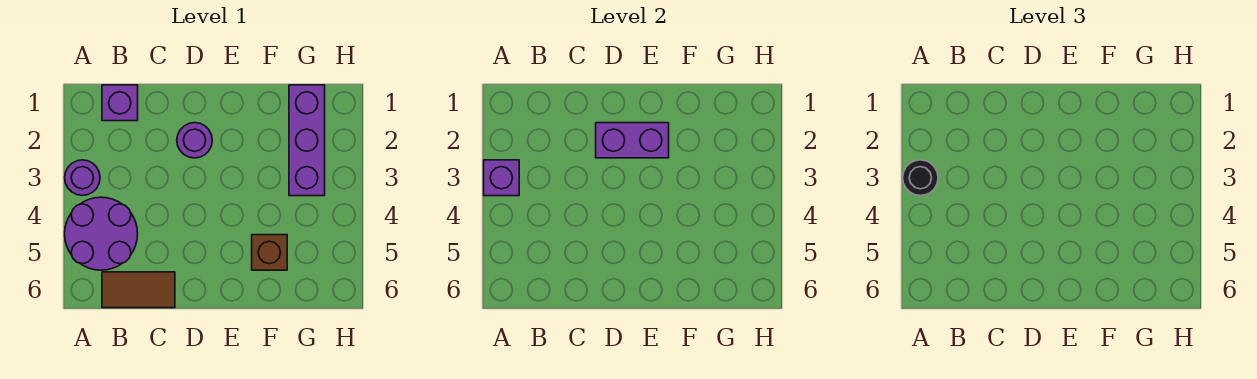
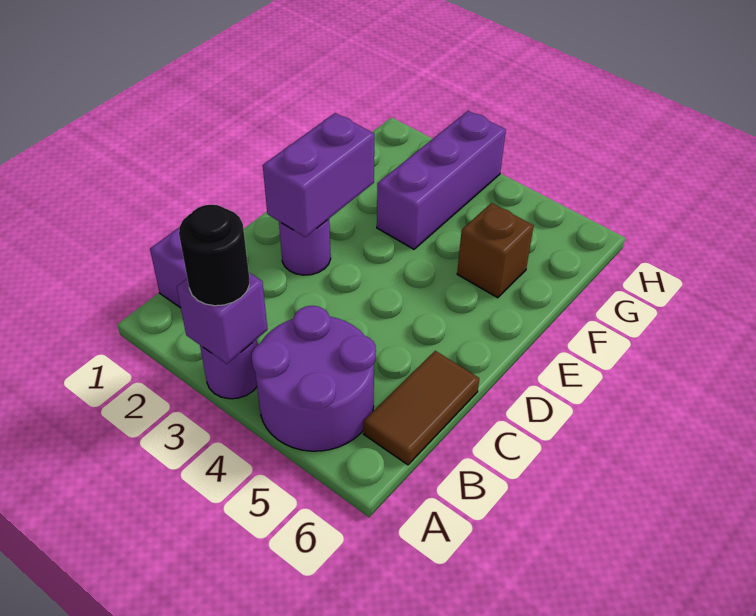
purple brick G1:G3 level 1 -> purple brick F3:H3 level 1

